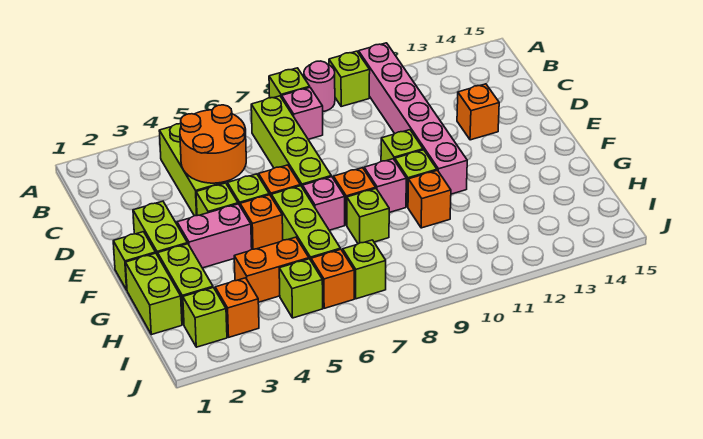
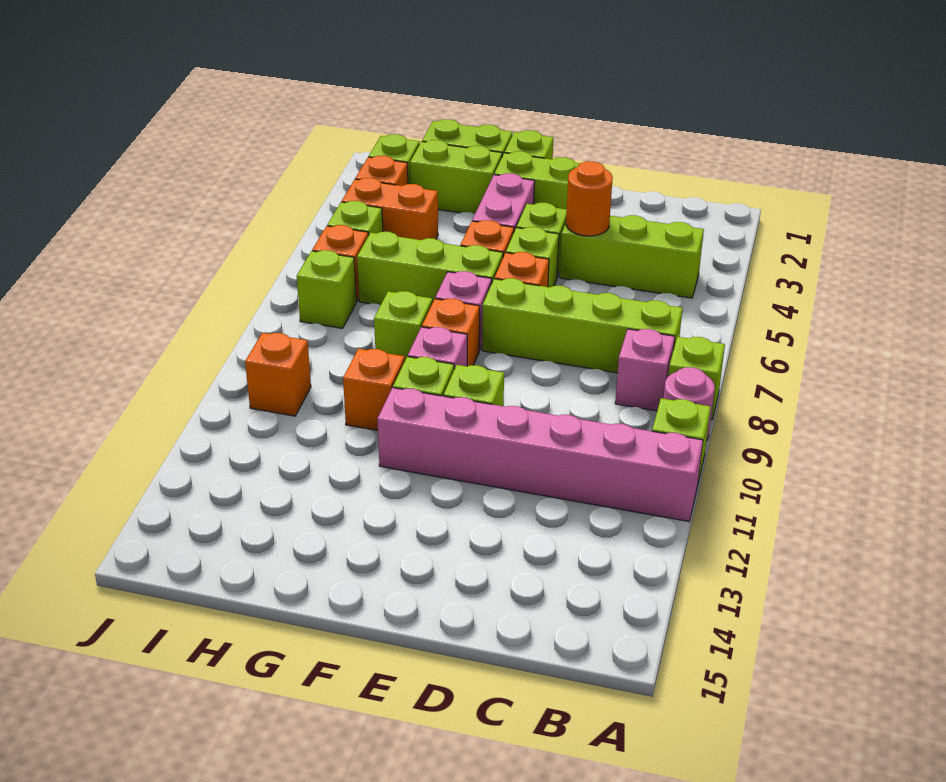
orange round brick C4:D5 level 2 -> orange round brick D4 level 2
orange brick D13 level 1 -> orange brick I10 level 1
orange brick H4:H5 level 1 -> orange brick H4:I4 level 1

